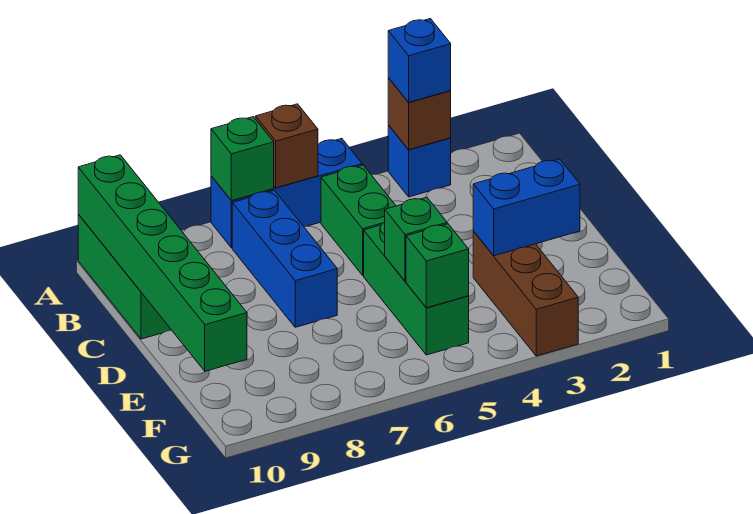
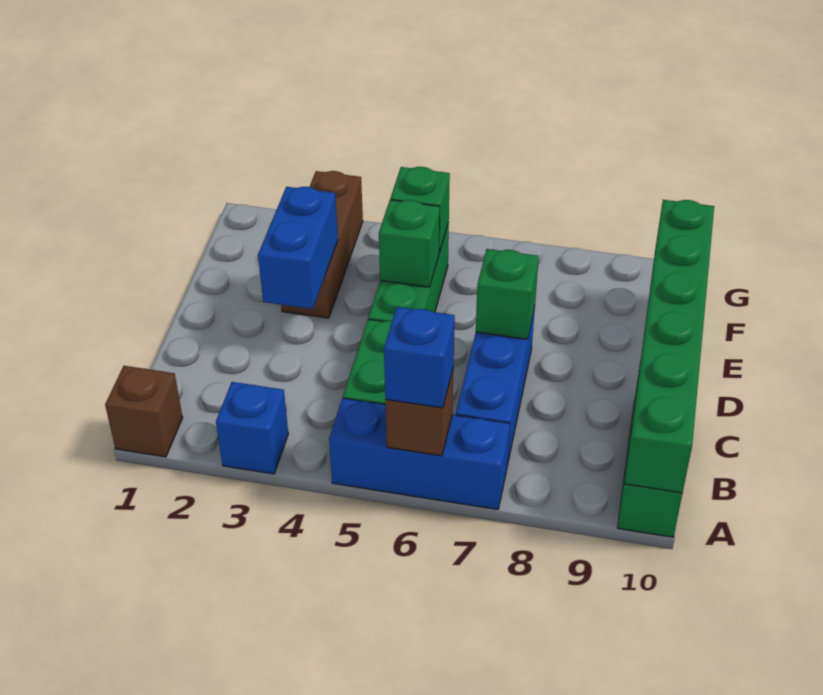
brown brick A3 level 2 -> brown brick A1 level 1
blue brick A3 level 3 -> blue brick A6 level 3
green brick A7 level 2 -> green brick D7 level 2
blue brick E2:E3 level 2 -> blue brick D3:E3 level 2

